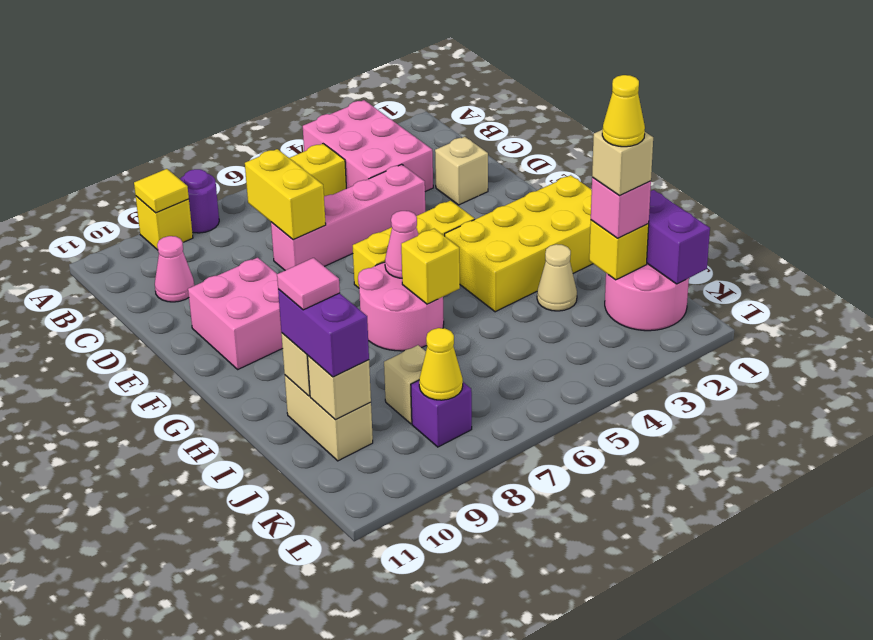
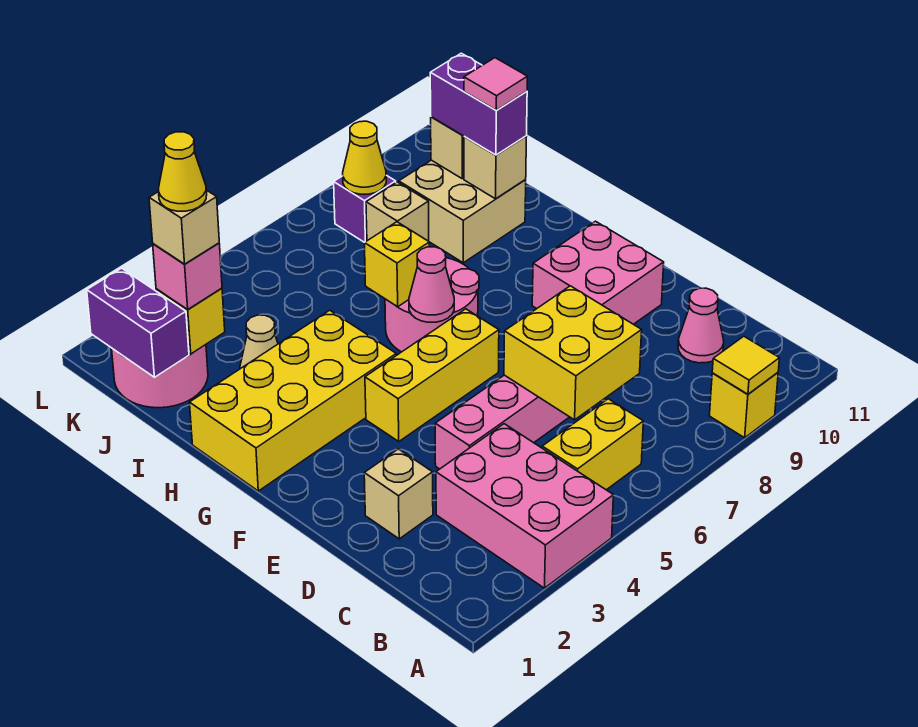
purple round brick A8 level 1 -> none
yellow brick C7:D7 level 2 -> yellow brick C6:D7 level 2
tan brick I10:J10 level 1 -> tan brick I9:J10 level 1

